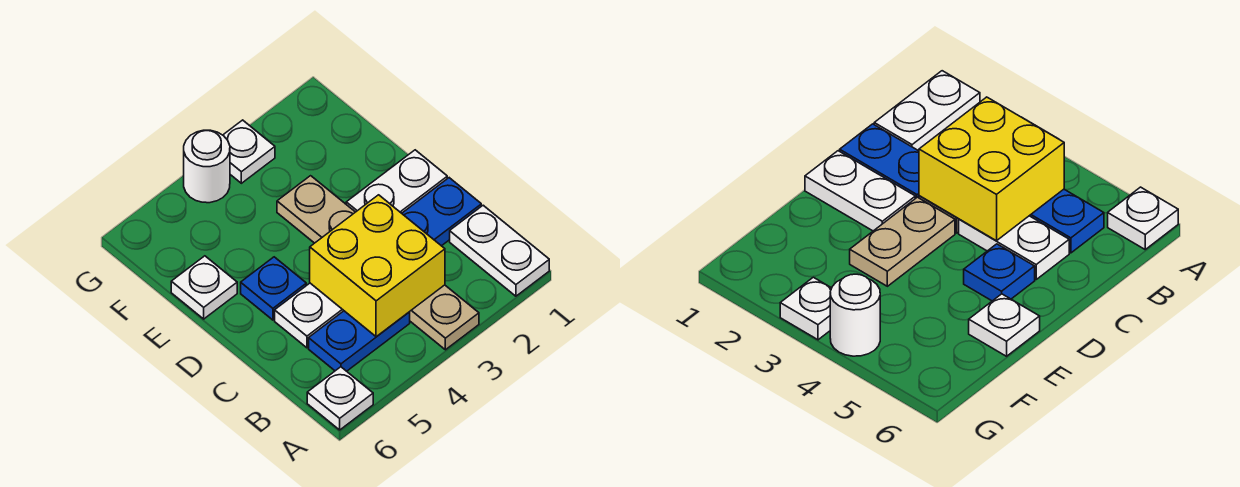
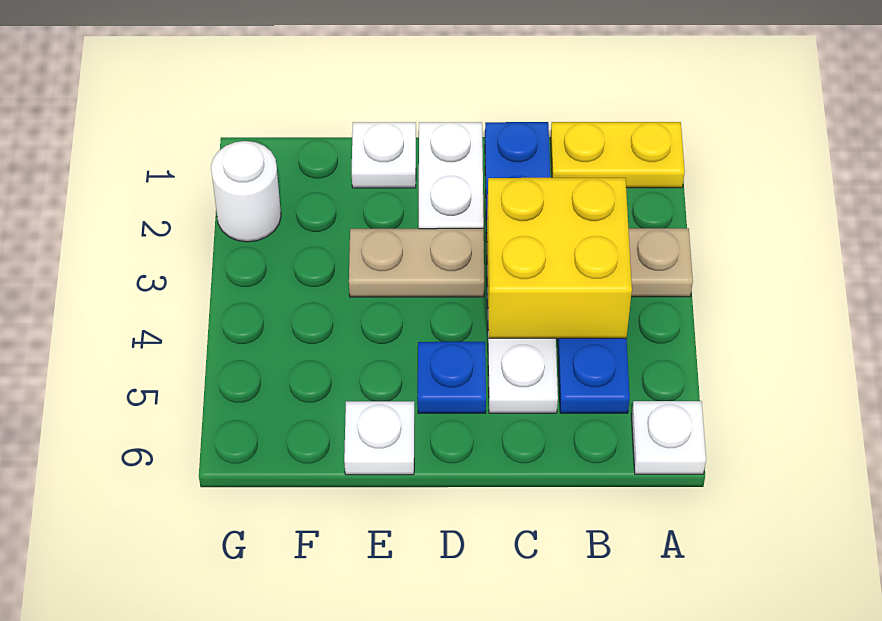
white plate A1:B1 level 1 -> yellow plate A1:B1 level 1
white plate G3 level 1 -> white plate E1 level 1
white round brick G4 level 1 -> white round brick G2 level 1

